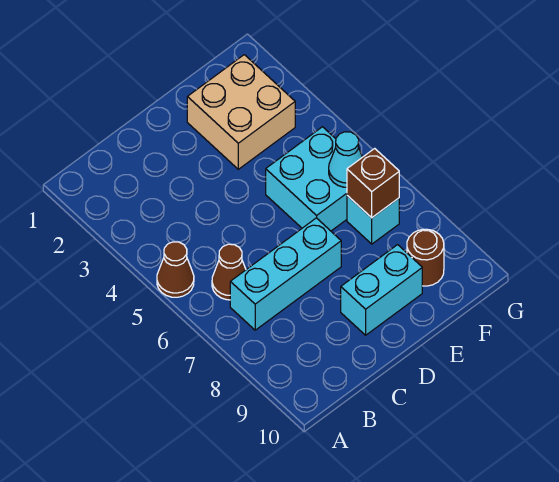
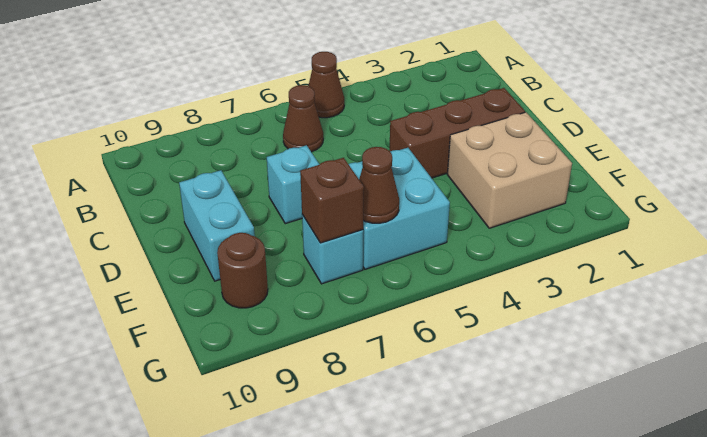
cyan brick B7:D7 level 1 -> cyan brick D7 level 1
none -> brown brick D2:D4 level 1
cyan cone F6 level 2 -> brown cone F6 level 2

